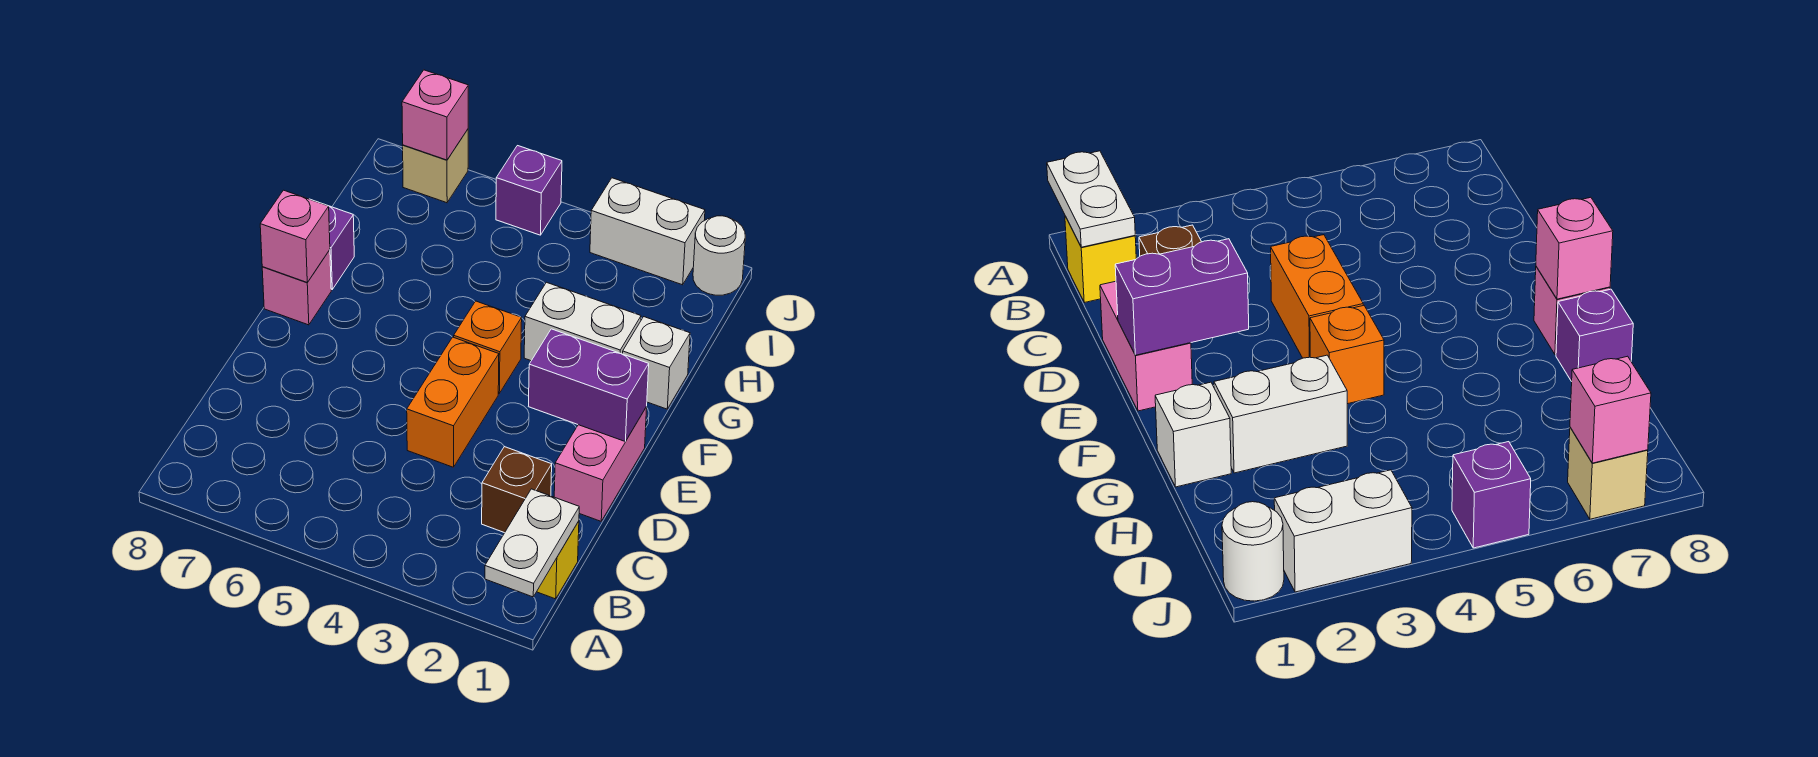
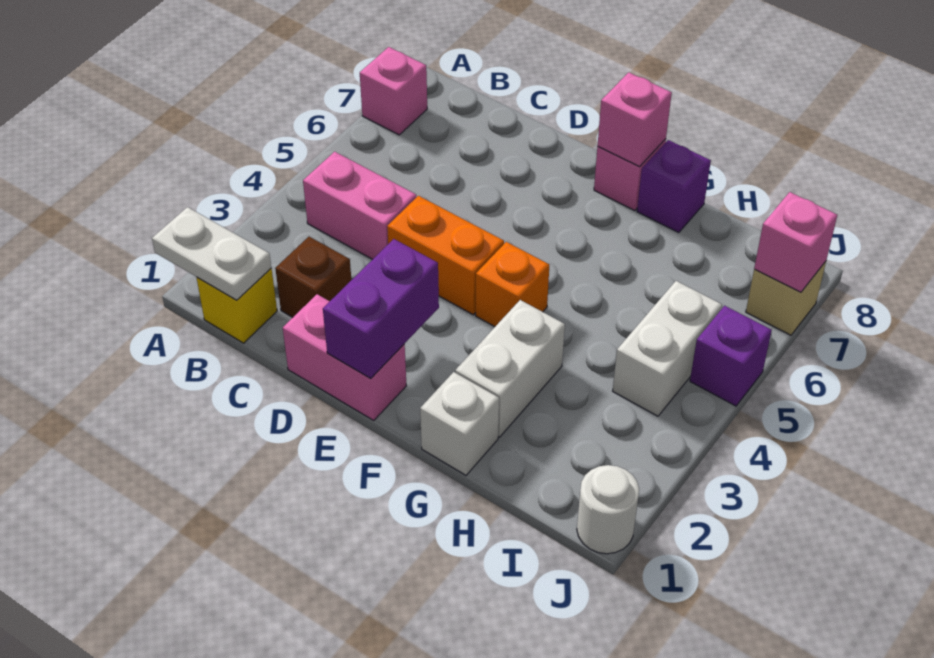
none -> pink brick A7 level 1
none -> pink brick B4:C4 level 1
white brick J2:J3 level 1 -> white brick I4:I5 level 1

